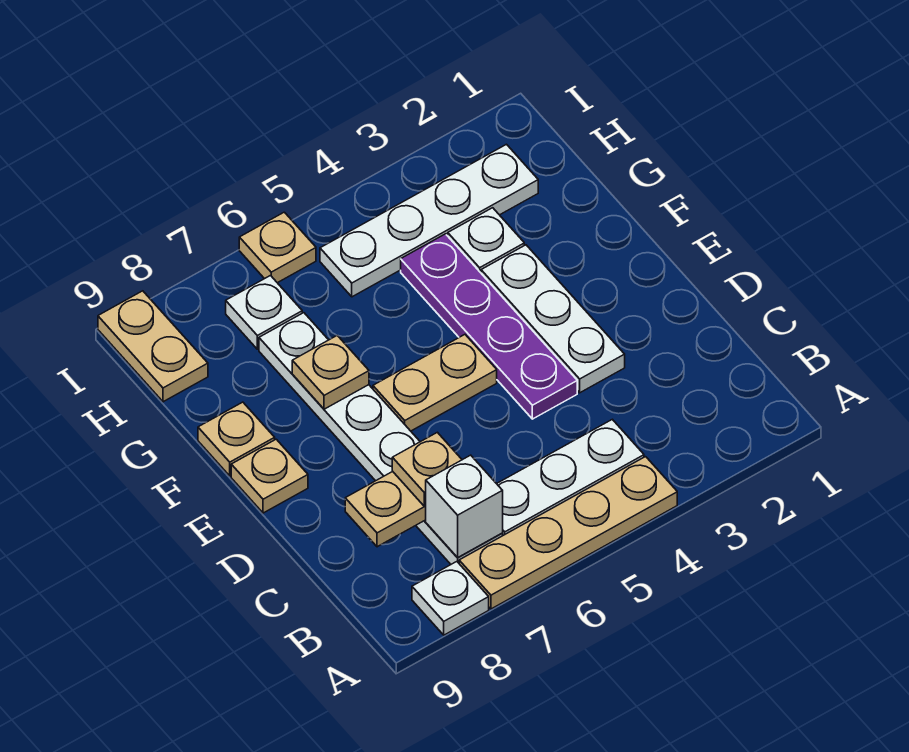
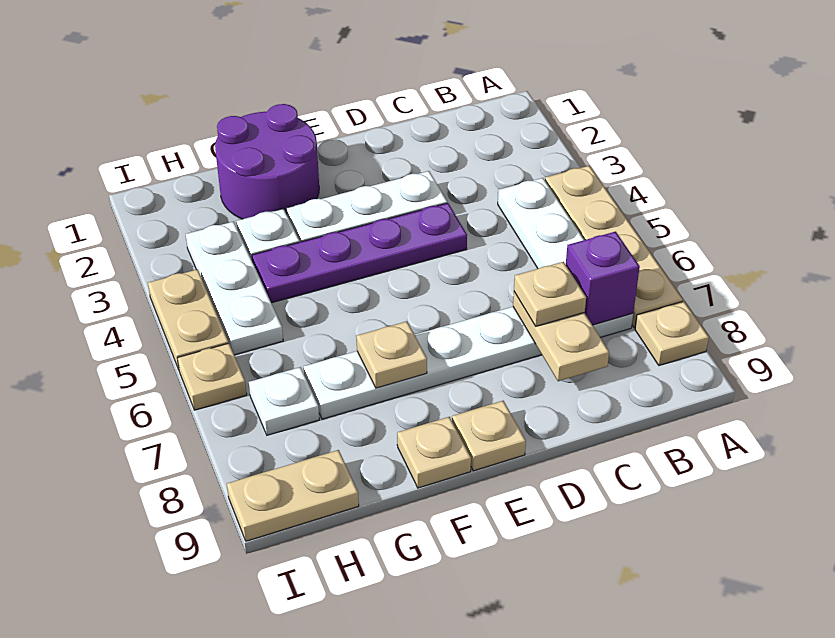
white plate A8 level 1 -> tan plate A8 level 1
white brick B7 level 2 -> purple brick B7 level 2
tan plate E5:E6 level 1 -> tan plate I4:I5 level 1
none -> purple round brick F1:G2 level 1
white plate H2:H5 level 1 -> white plate H3:H5 level 1

